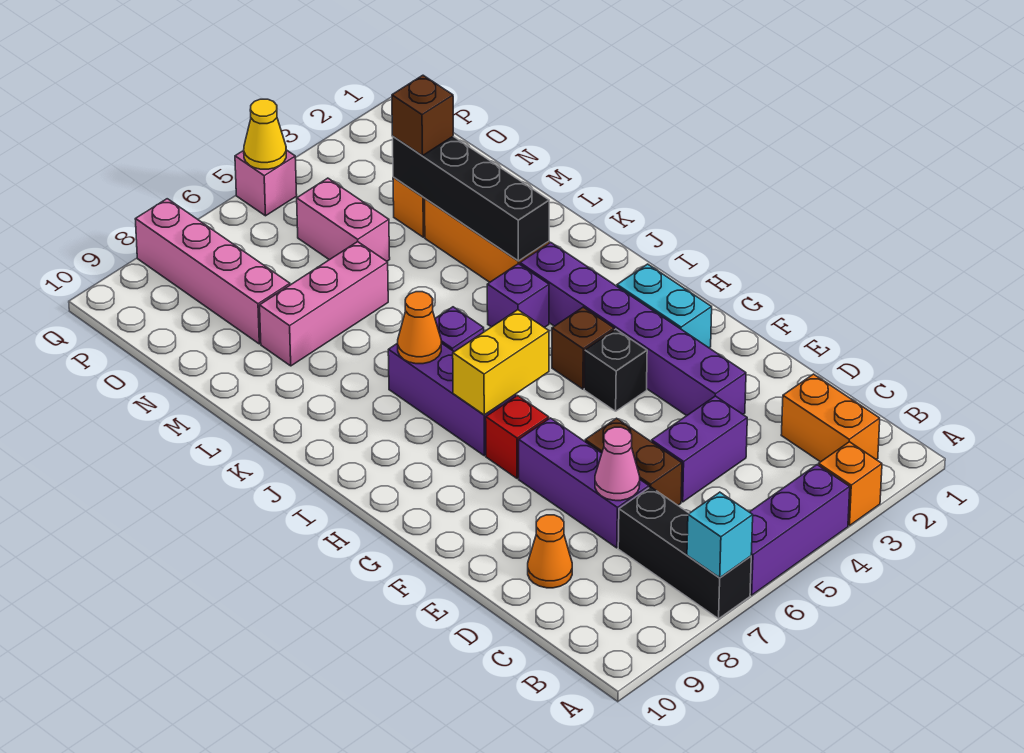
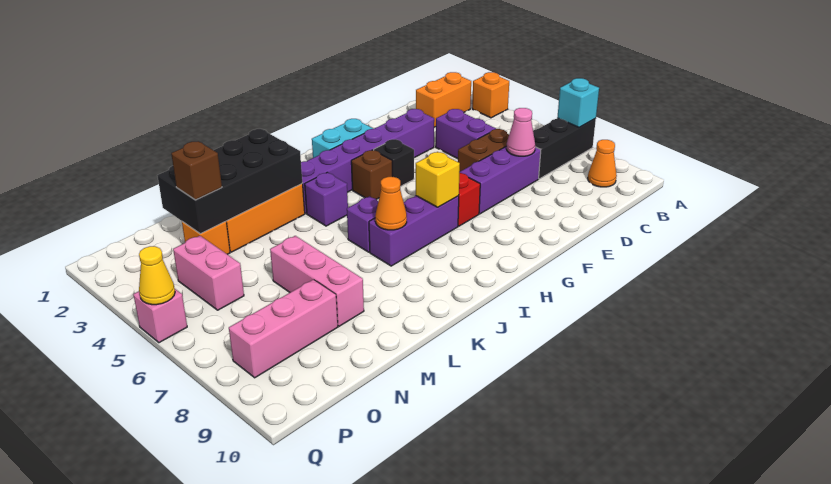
purple brick A4:A6 level 1 -> none
orange cone D9 level 1 -> orange cone B9 level 1
yellow brick H6:H7 level 2 -> yellow brick H7 level 2
black brick K3:N3 level 2 -> black brick K2:N3 level 2
pink brick N5:O5 level 1 -> pink brick O4:O5 level 1
pink brick N8:Q8 level 1 -> pink brick N8:P8 level 1

